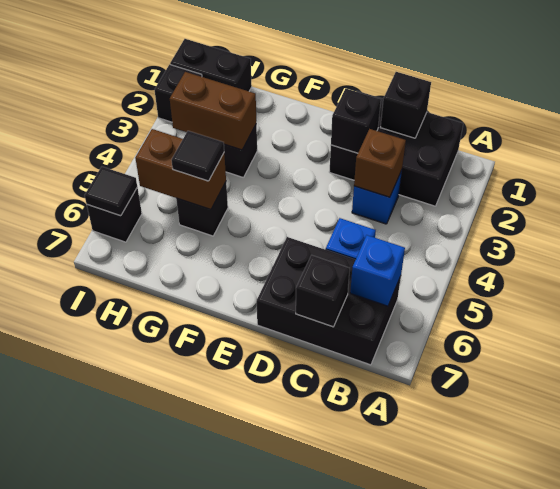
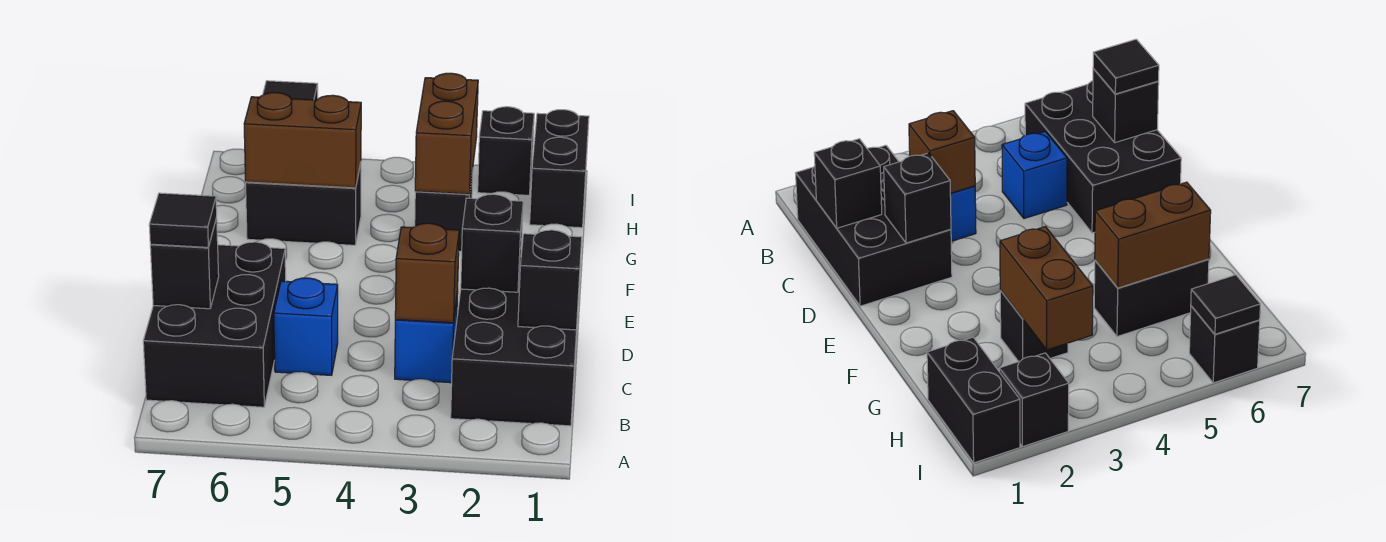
blue brick B6 level 2 -> none
black brick G5 level 1 -> black brick G5:G6 level 1
brown brick G5:H5 level 2 -> brown brick G5:G6 level 2
black tile G5 level 3 -> black tile C7 level 3

